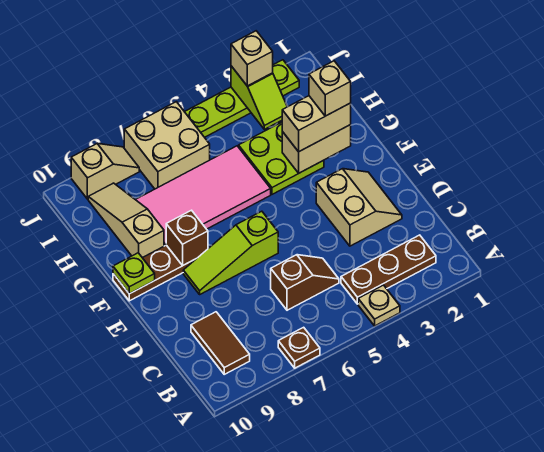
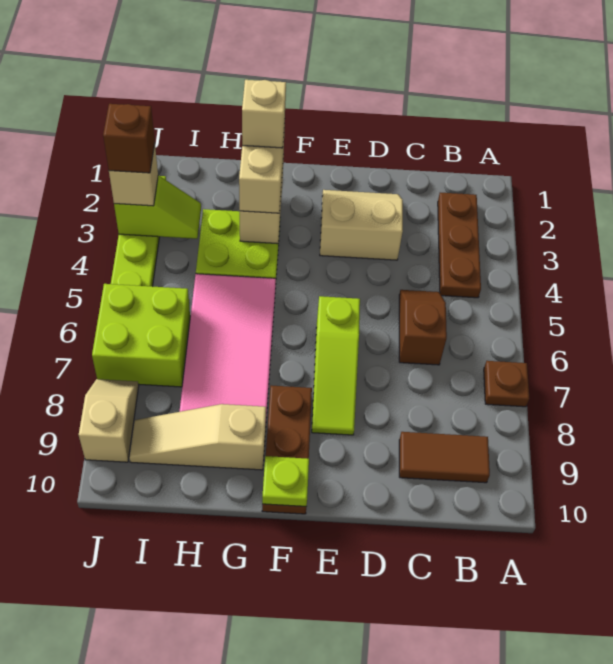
tan plate A4 level 1 -> none
brown brick F8 level 2 -> brown brick J3 level 4
tan brick I6:J7 level 1 -> lime brick I6:J7 level 1

